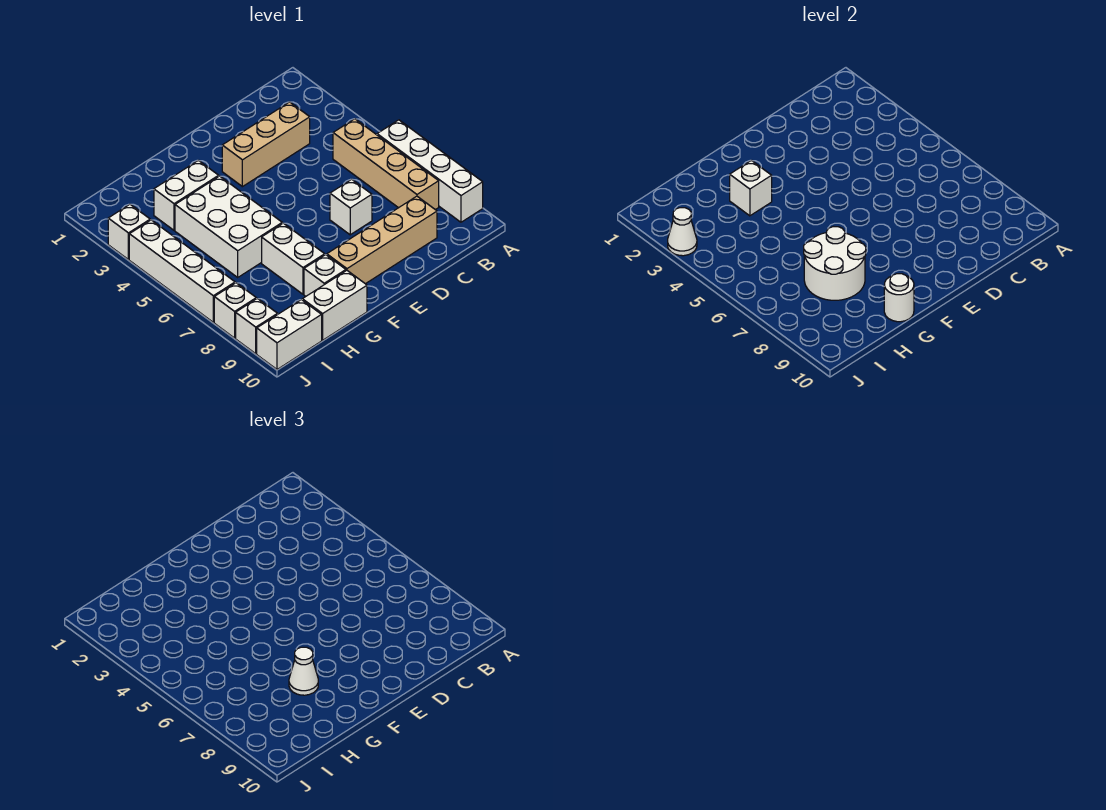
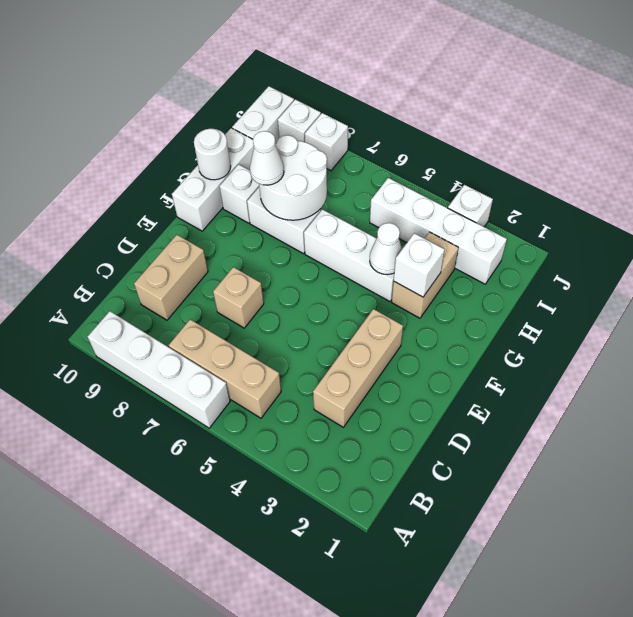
tan brick B5:B8 level 1 -> tan brick B5:B7 level 1
tan brick C9:F9 level 1 -> tan brick C9:D9 level 1
white brick D7 level 1 -> tan brick D7 level 1
white brick G3:H3 level 1 -> tan brick G3:H3 level 1
white brick G4:H6 level 1 -> white brick G4:G6 level 1
white brick G10:H10 level 1 -> white brick F10:H10 level 1
white cone J3 level 2 -> white cone G4 level 2
white brick J4:J7 level 1 -> white brick I2:I5 level 1

